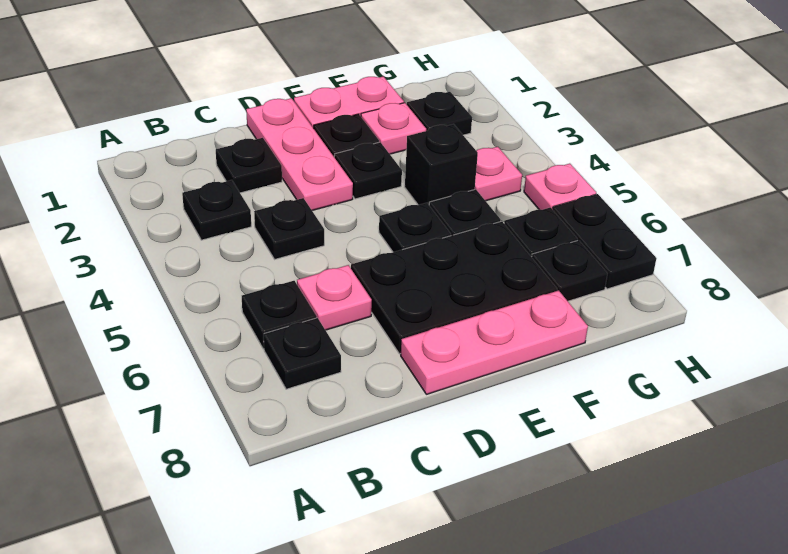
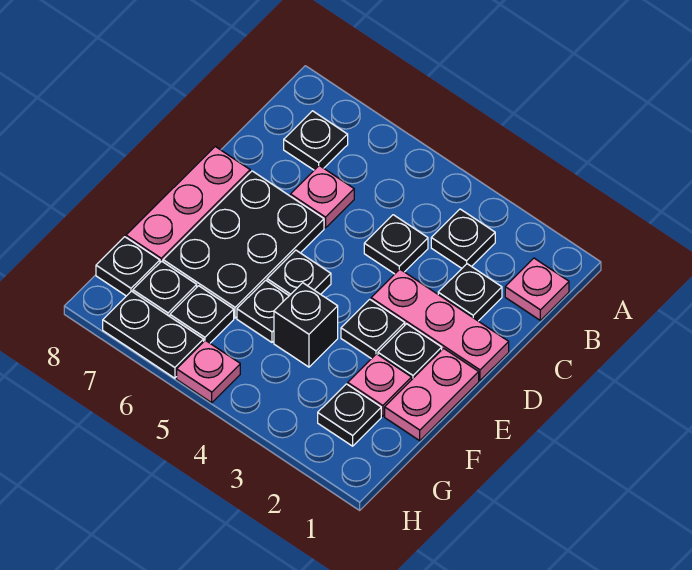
black plate B6 level 1 -> black plate G8 level 1
pink plate G4 level 1 -> pink plate B1 level 1

